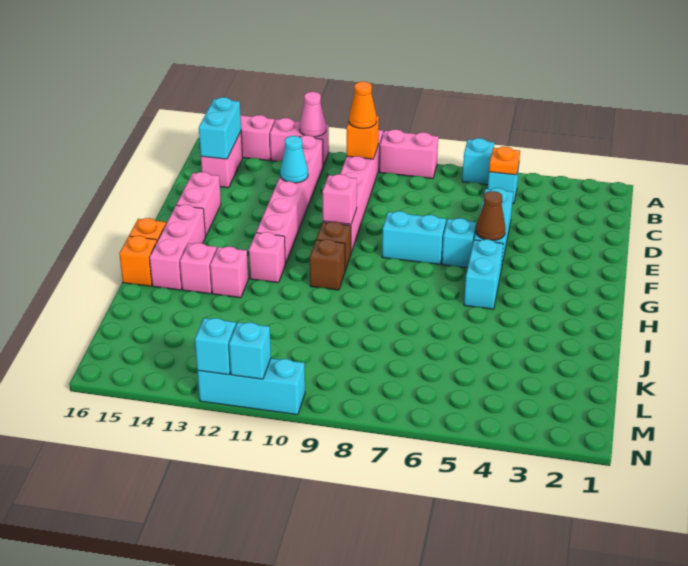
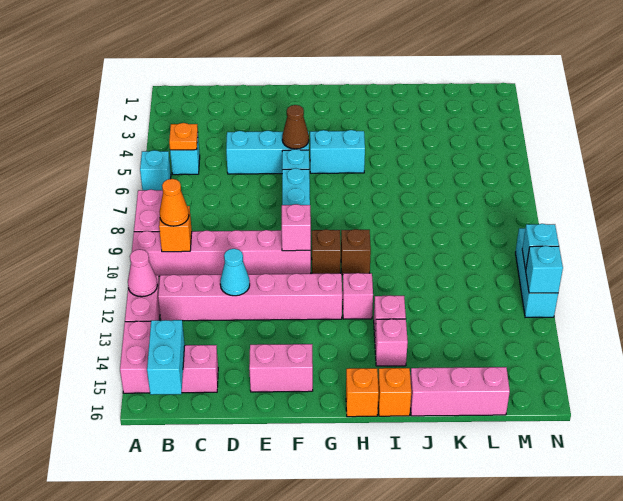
cyan brick B15:C15 level 2 -> cyan brick B15:B16 level 2
pink brick G15:I15 level 1 -> pink brick J16:L16 level 1

